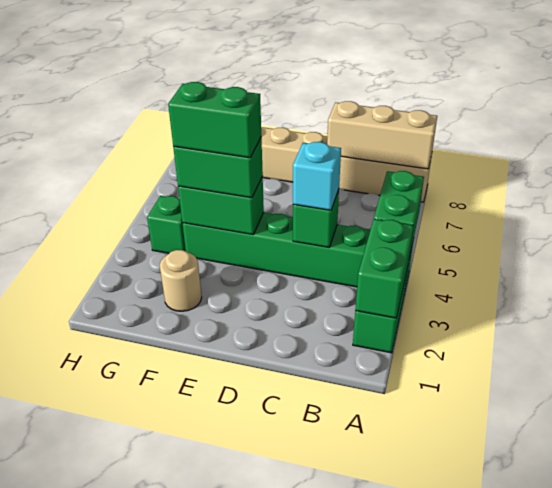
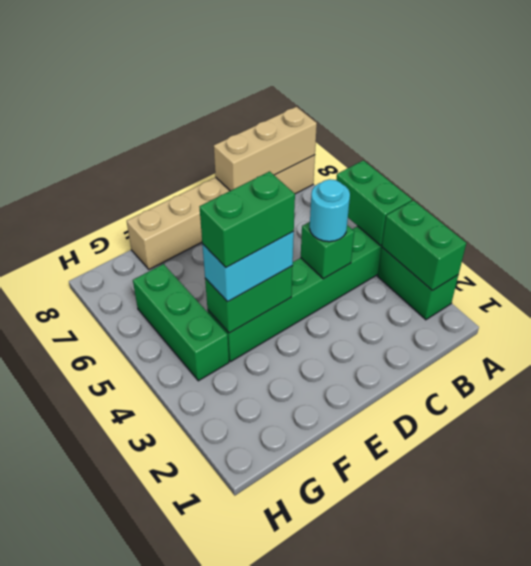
cyan brick C4 level 3 -> cyan round brick C4 level 3
green brick E4:F4 level 3 -> cyan brick E4:F4 level 3
tan round brick F2 level 1 -> none
green brick G4 level 1 -> green brick G4:G6 level 1

